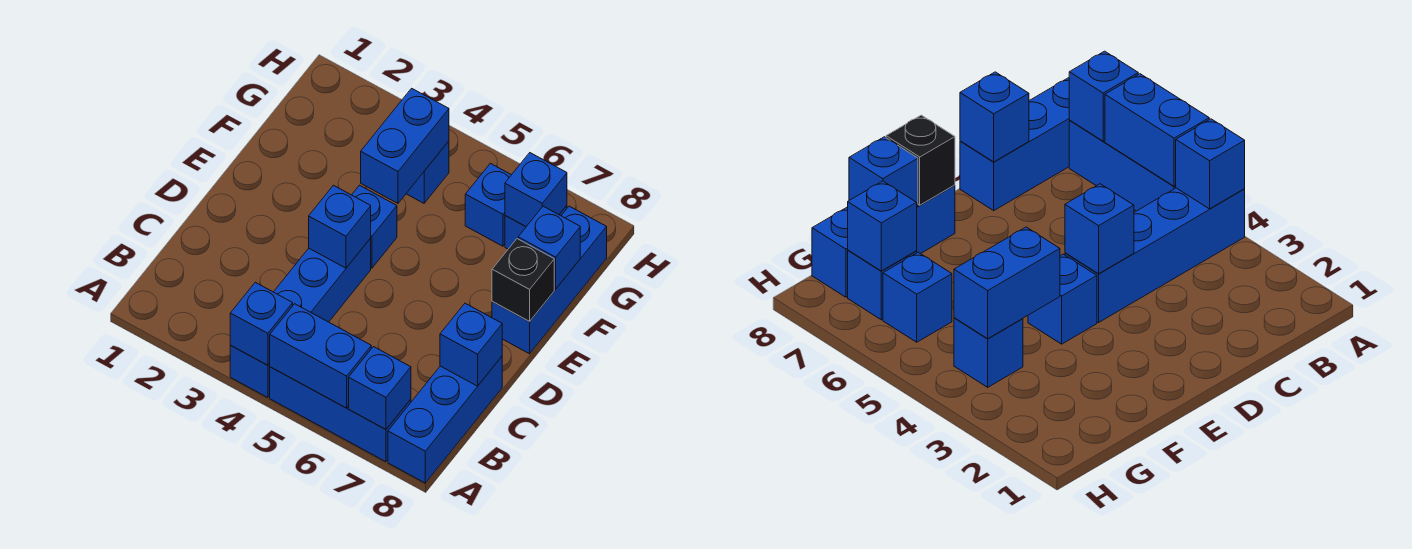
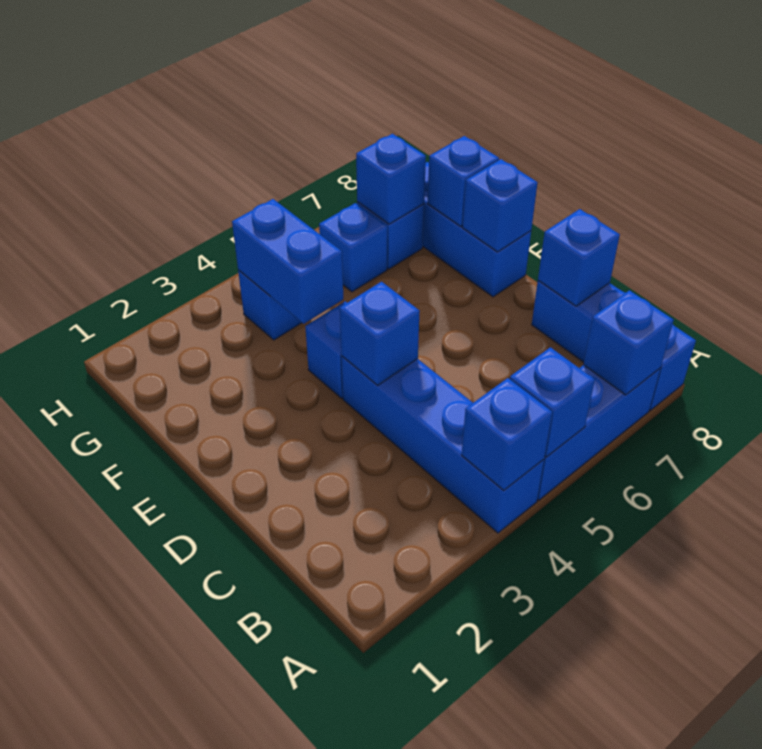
blue brick A5:A6 level 2 -> blue brick A5 level 2
black brick E8 level 2 -> blue brick E8 level 2

